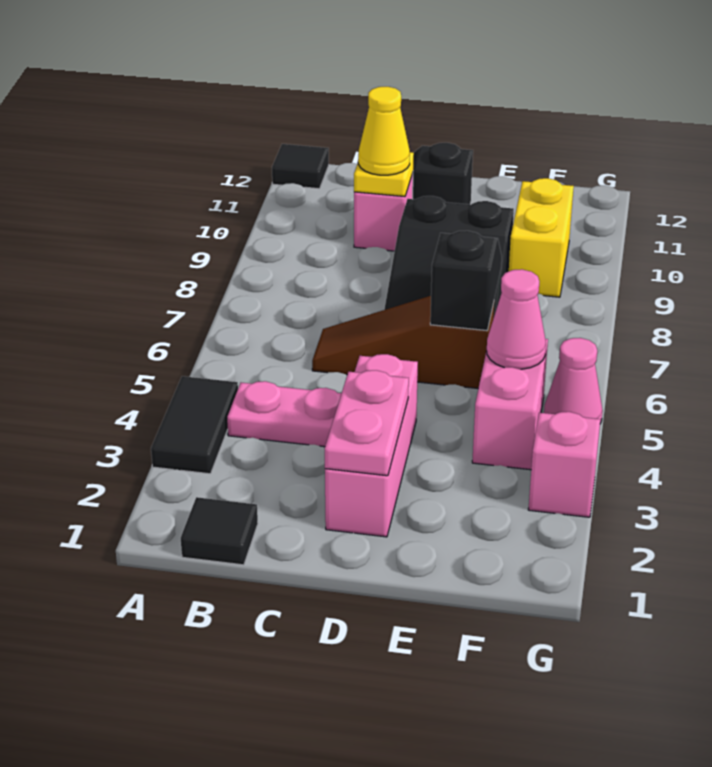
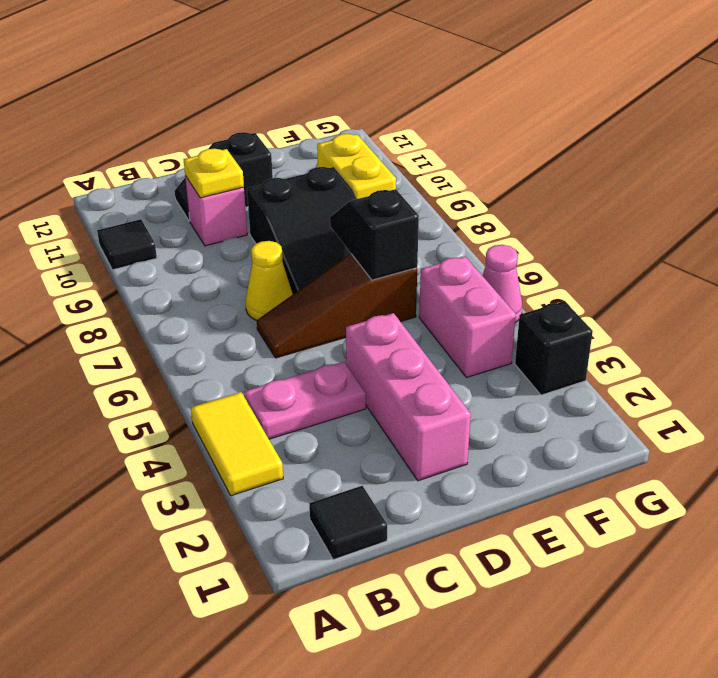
black tile A3:A4 level 1 -> yellow tile A3:A4 level 1
black tile A12 level 1 -> black tile A10 level 1
yellow cone C10 level 3 -> yellow cone C7 level 1
pink plate D2:D3 level 2 -> none
pink cone F5 level 2 -> none
pink brick G3 level 1 -> black brick G3 level 1

